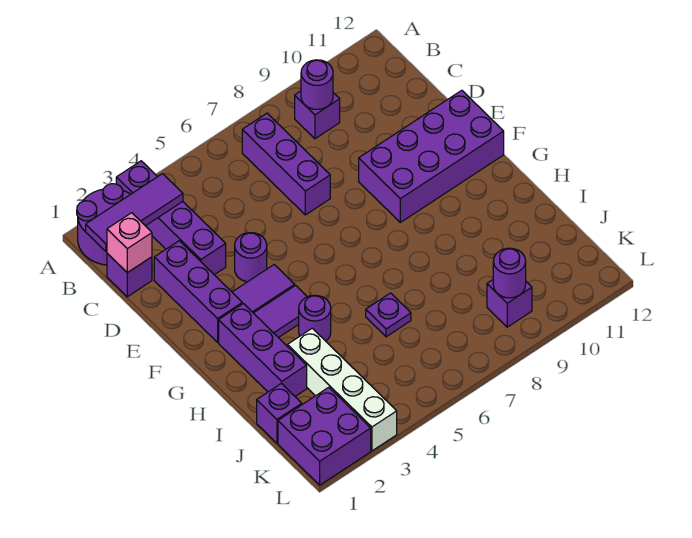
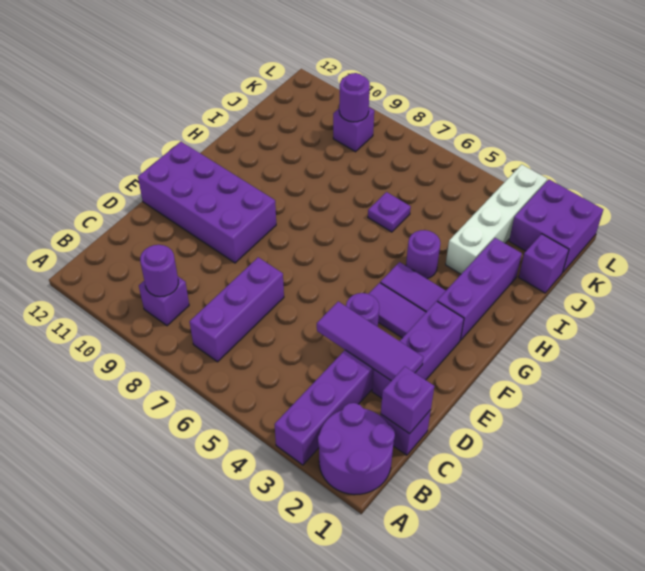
purple tile B1:B3 level 2 -> purple tile D2:D4 level 2
pink brick C1 level 2 -> purple brick C1 level 2

